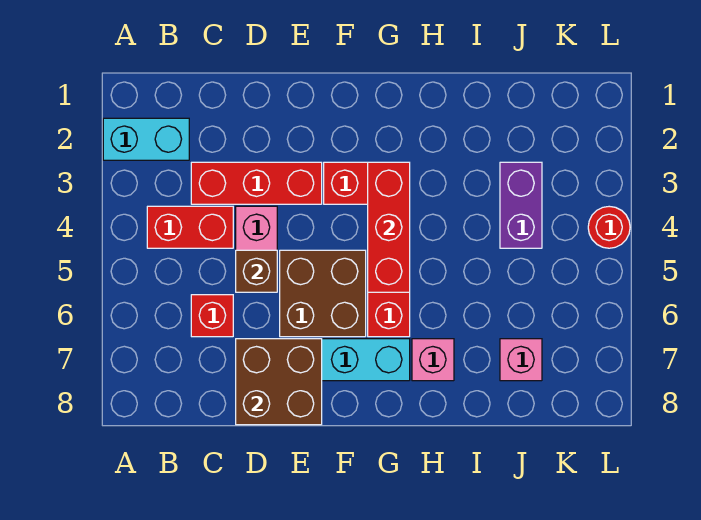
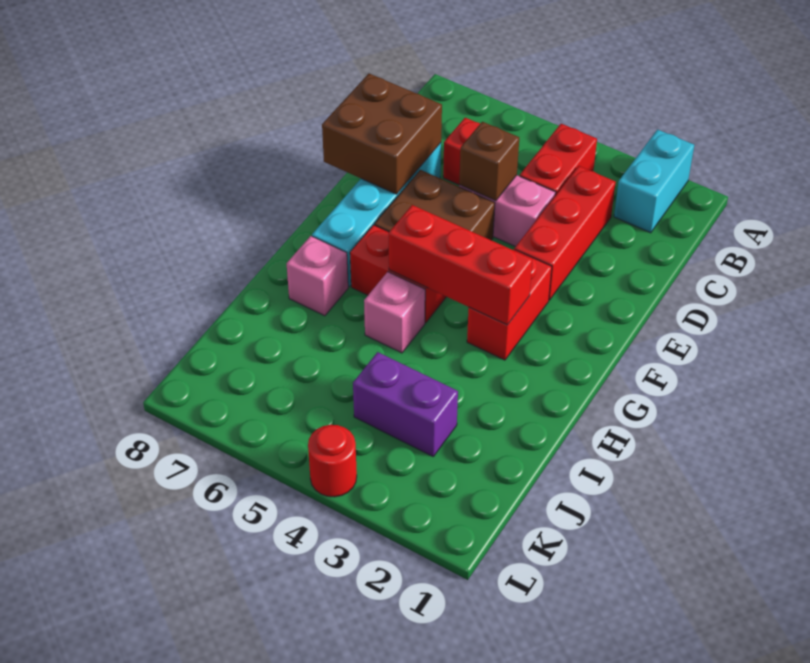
pink brick J7 level 1 -> pink brick H5 level 1

